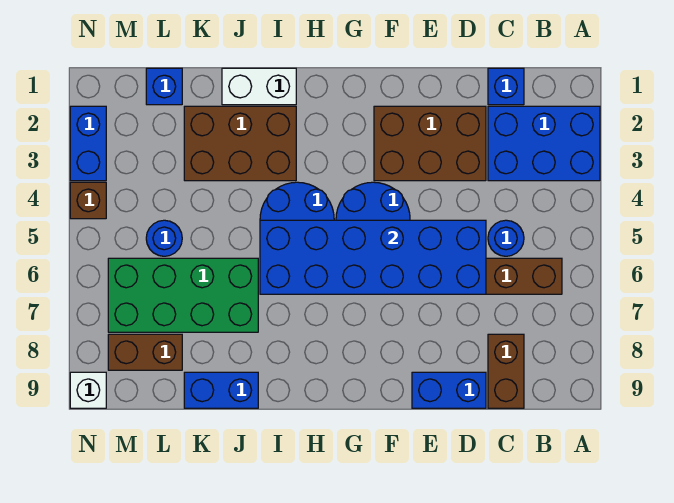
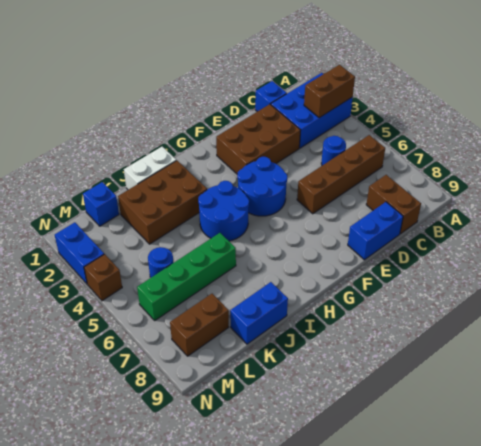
none -> brown brick A3:B3 level 2
blue brick D5:I6 level 2 -> none
green brick J6:M7 level 1 -> green brick J6:M6 level 1
white brick N9 level 1 -> none

